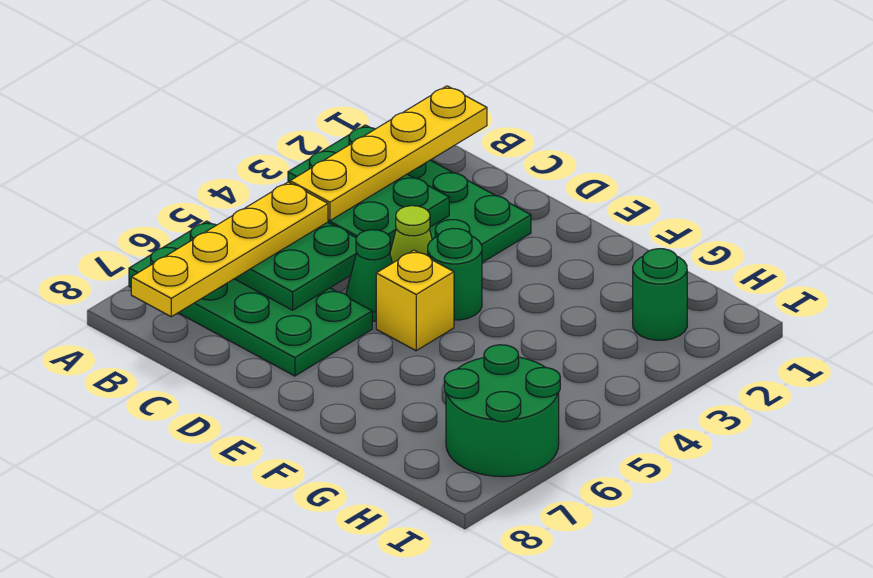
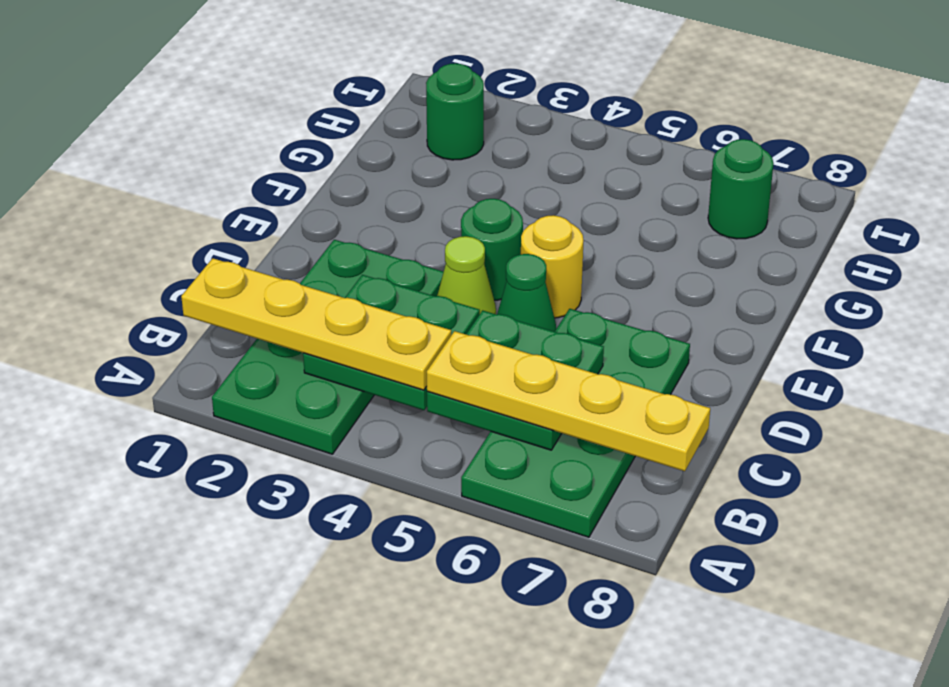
yellow brick E5 level 1 -> yellow round brick E5 level 1
green round brick H6:I7 level 1 -> green round brick H7 level 1

